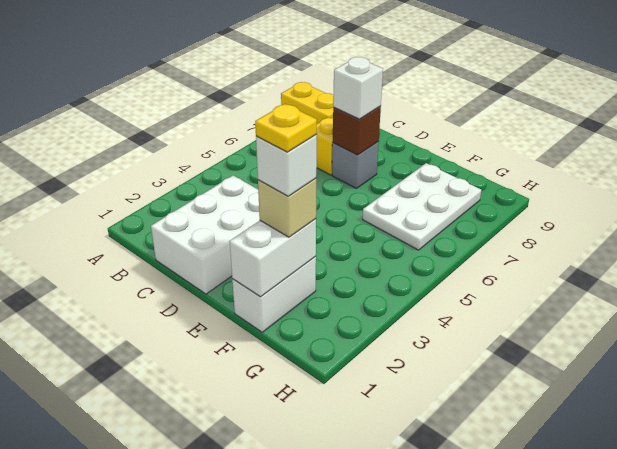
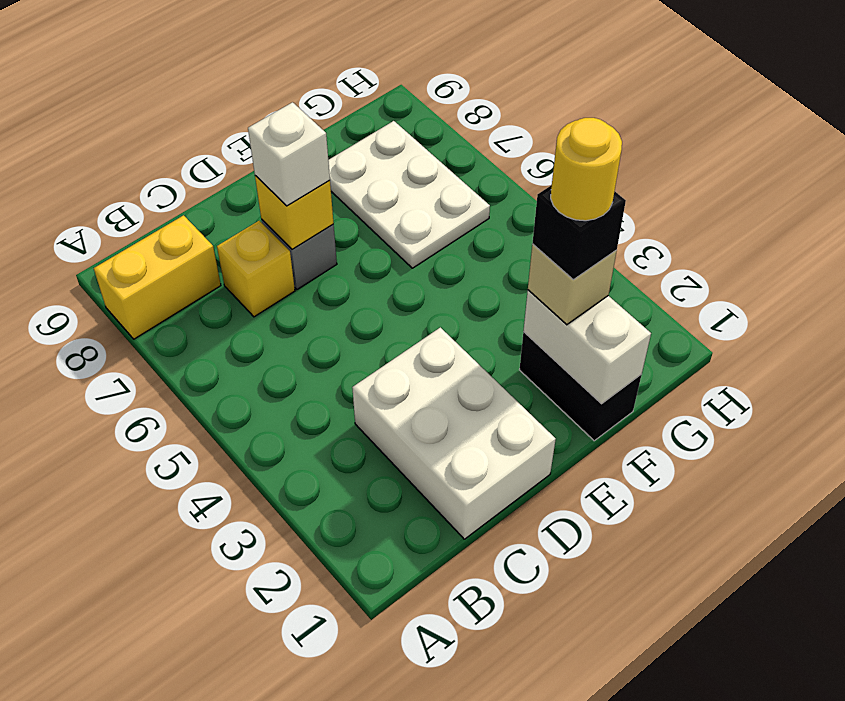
brown brick D7 level 2 -> yellow brick D7 level 2
white brick F1:F2 level 1 -> black brick F1:F2 level 1
white brick F2 level 4 -> black brick F2 level 4
yellow plate F2 level 5 -> yellow round brick F2 level 5

